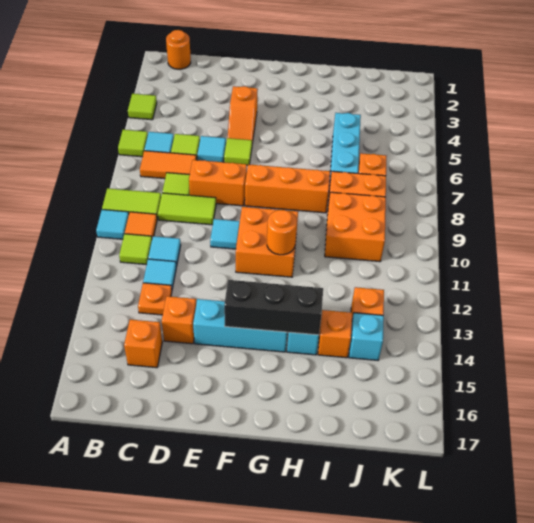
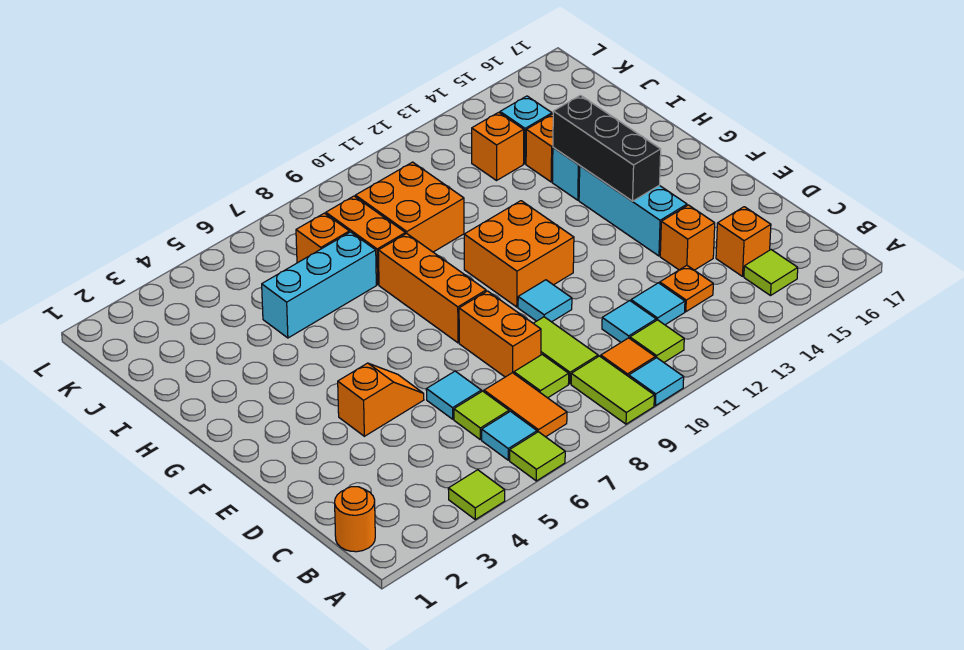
lime tile E6 level 1 -> lime tile B15 level 1
orange round brick G11 level 2 -> none

